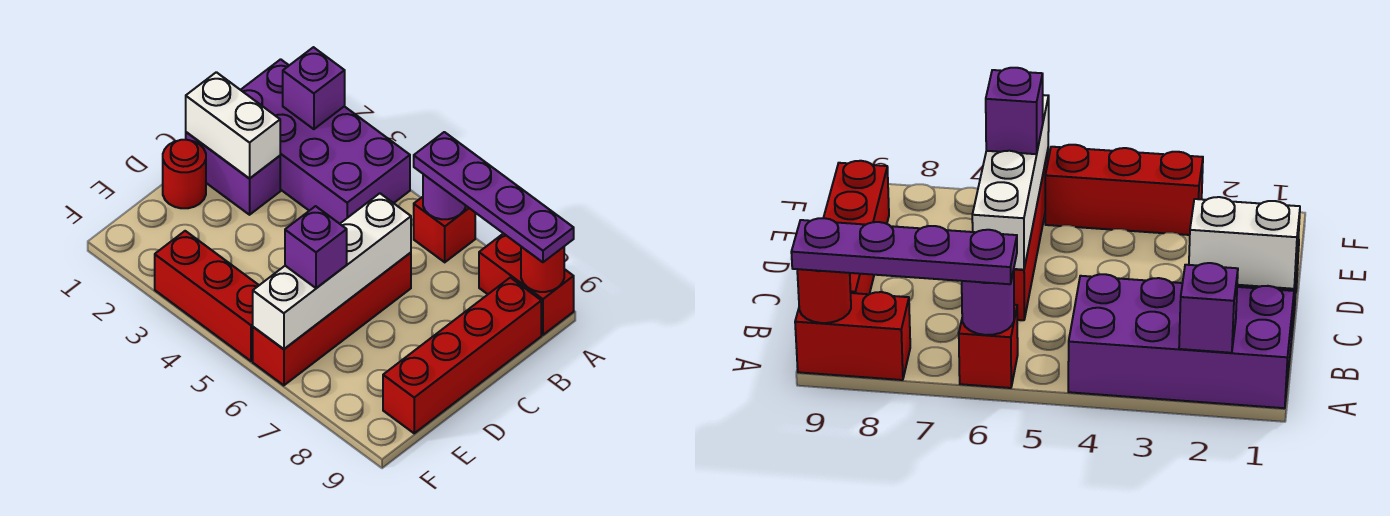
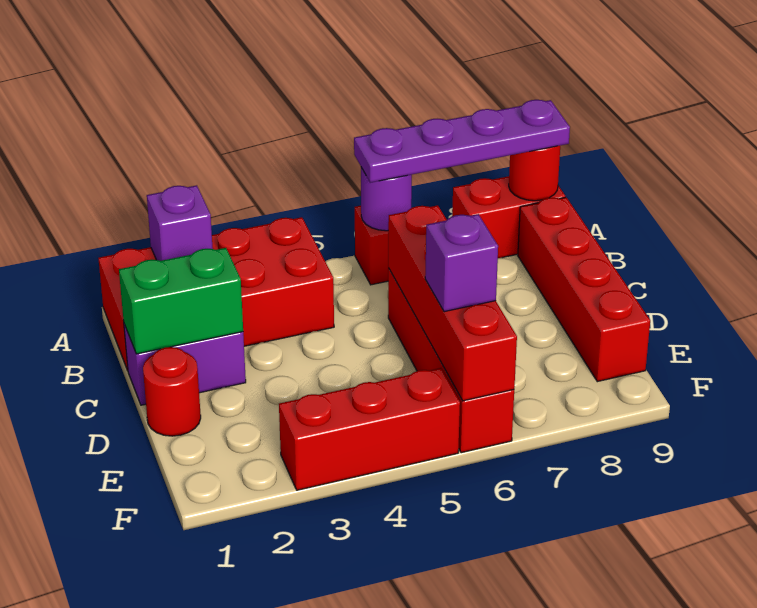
purple brick A1:B4 level 1 -> red brick A1:B4 level 1
white brick C1:C2 level 2 -> green brick C1:C2 level 2
white brick C6:F6 level 2 -> red brick C6:F6 level 2

